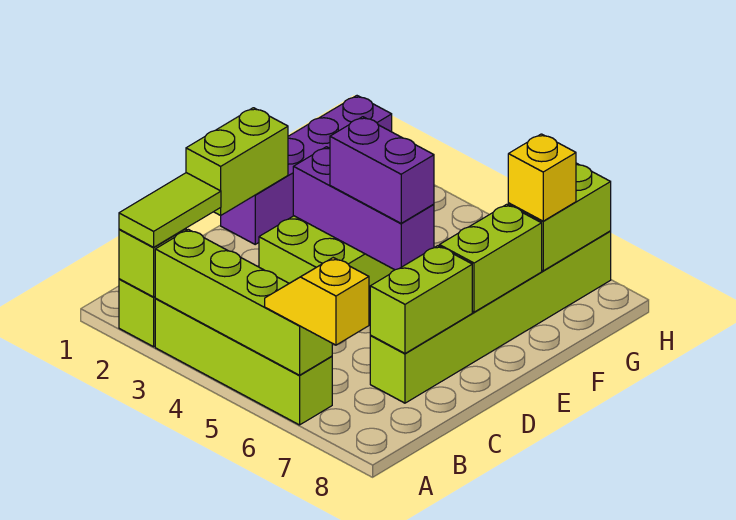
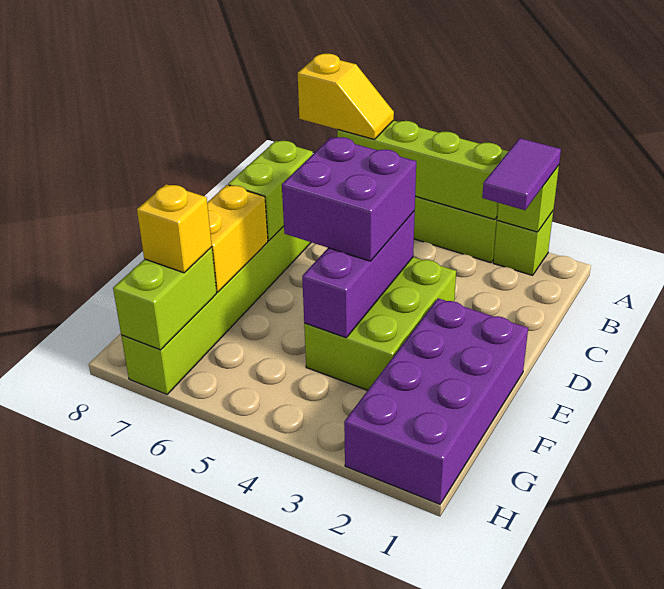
lime tile A2:B2 level 3 -> purple tile A2:B2 level 3
lime brick D1:E1 level 2 -> none
purple brick E1:H1 level 1 -> purple brick E1:H2 level 1
purple brick E3:E5 level 2 -> purple brick D4:F4 level 2
purple brick E4:E5 level 3 -> purple brick D4:E5 level 3
lime brick E7:F7 level 2 -> yellow brick E7:F7 level 2

